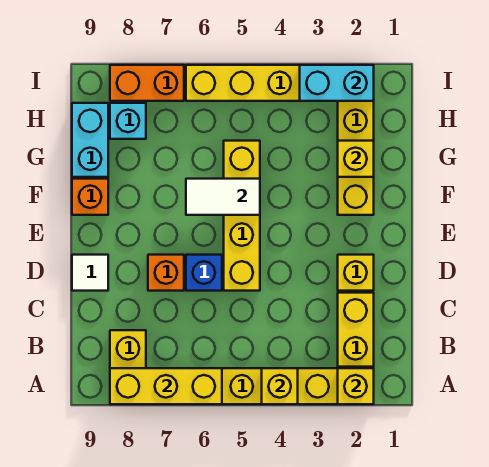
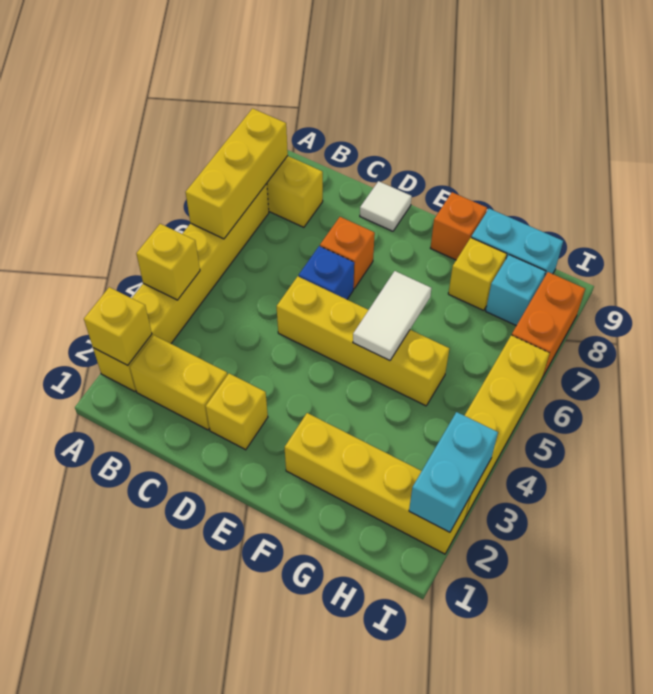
yellow brick G2 level 2 -> yellow brick G8 level 1

